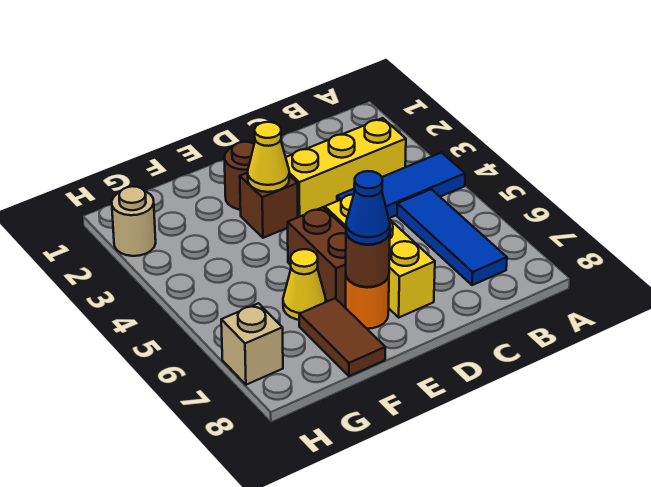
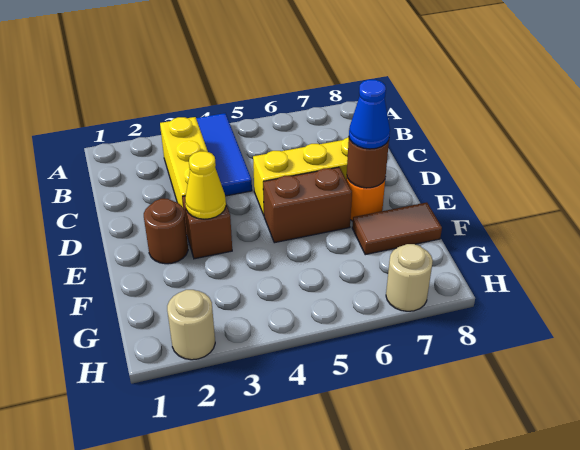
blue tile B5:B7 level 1 -> none
yellow cone F6 level 1 -> none
tan brick H7 level 1 -> tan round brick H7 level 1

